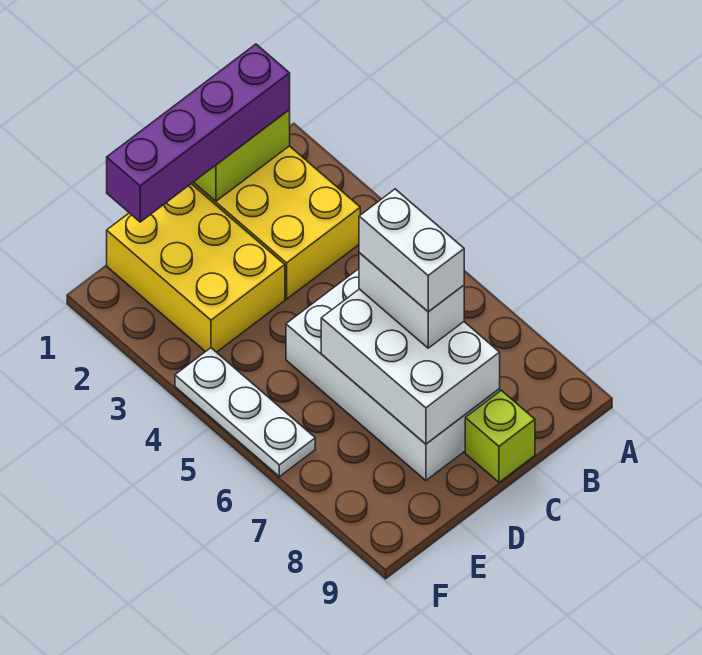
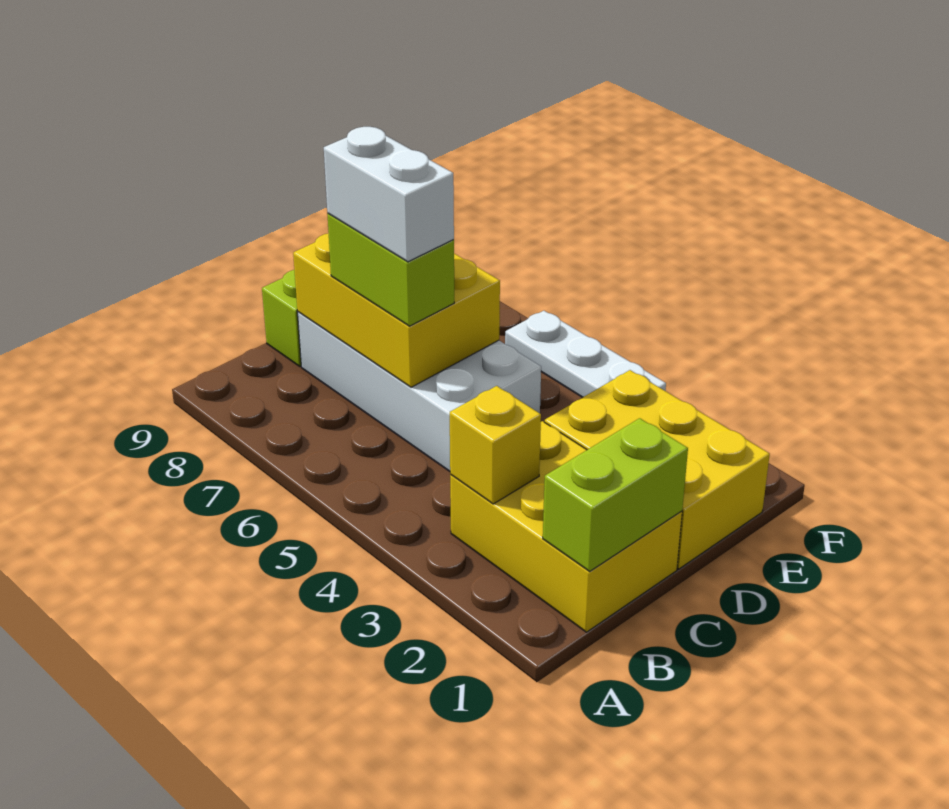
purple brick B1:E1 level 3 -> none
none -> yellow brick B3 level 2
white brick C6:D8 level 2 -> yellow brick C6:D8 level 2
white brick C6:C7 level 3 -> lime brick C6:C7 level 3

